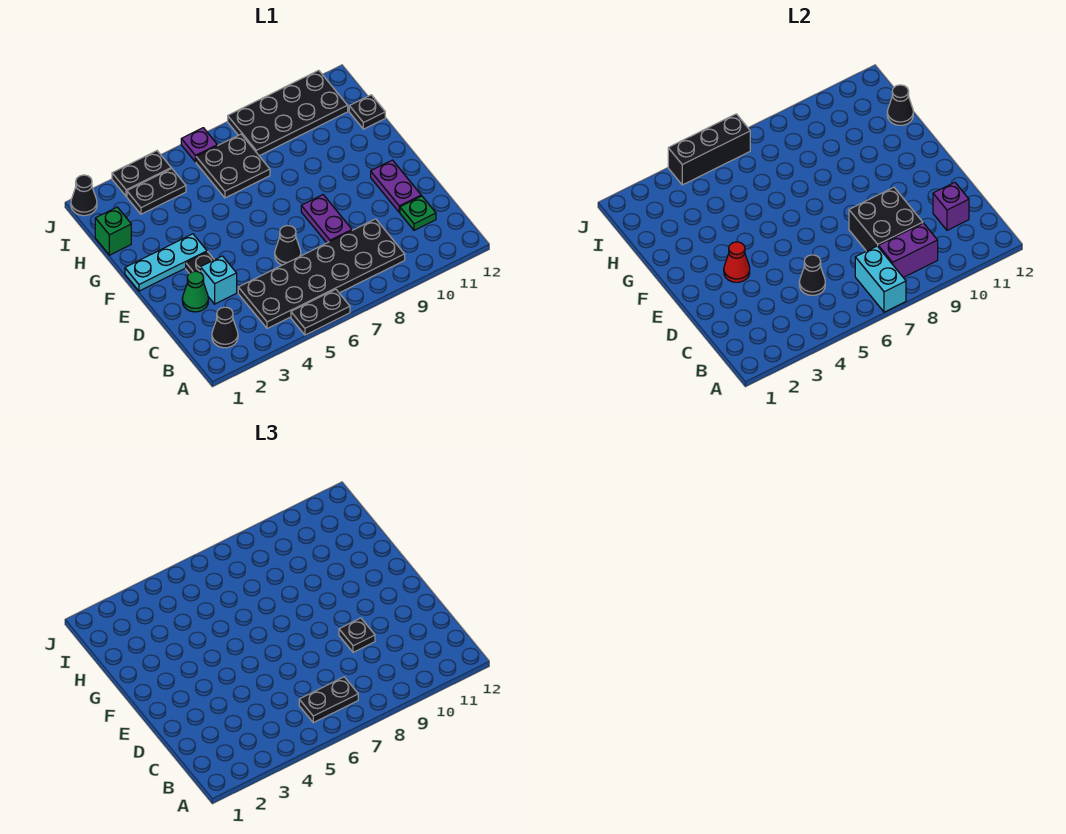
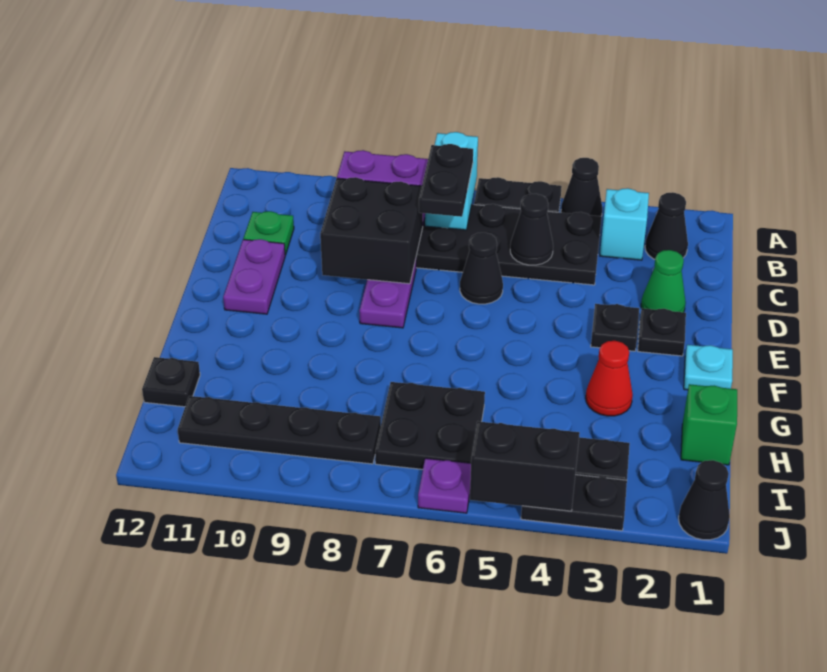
black plate B6:B7 level 3 -> black plate B7:C7 level 3
purple brick C11 level 2 -> none
cyan brick D3 level 1 -> cyan brick B3 level 1
black plate D9 level 3 -> black plate E2 level 1
red cone E3 level 2 -> red cone G3 level 1
cyan plate F1:F3 level 1 -> cyan plate F1 level 1
black cone H12 level 2 -> black cone A4 level 1
black plate I8:J11 level 1 -> black plate I8:I11 level 1
black brick J4:J6 level 2 -> black brick J4:J5 level 2

